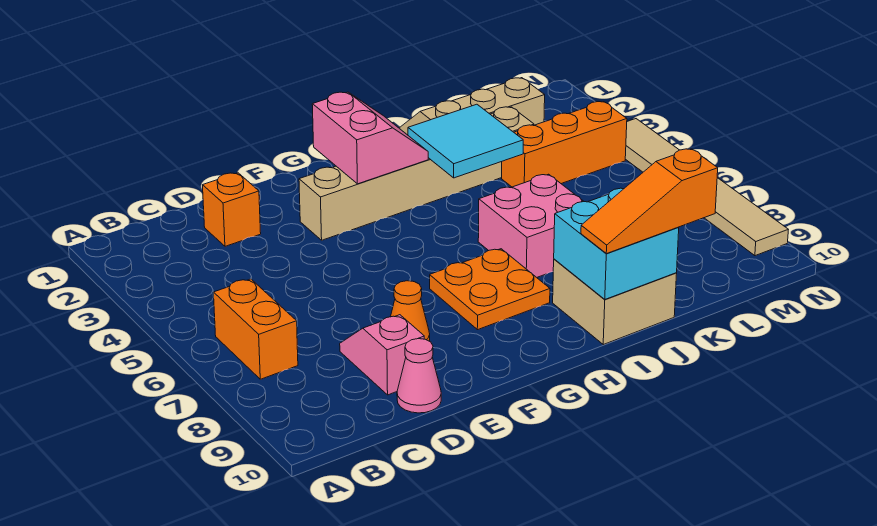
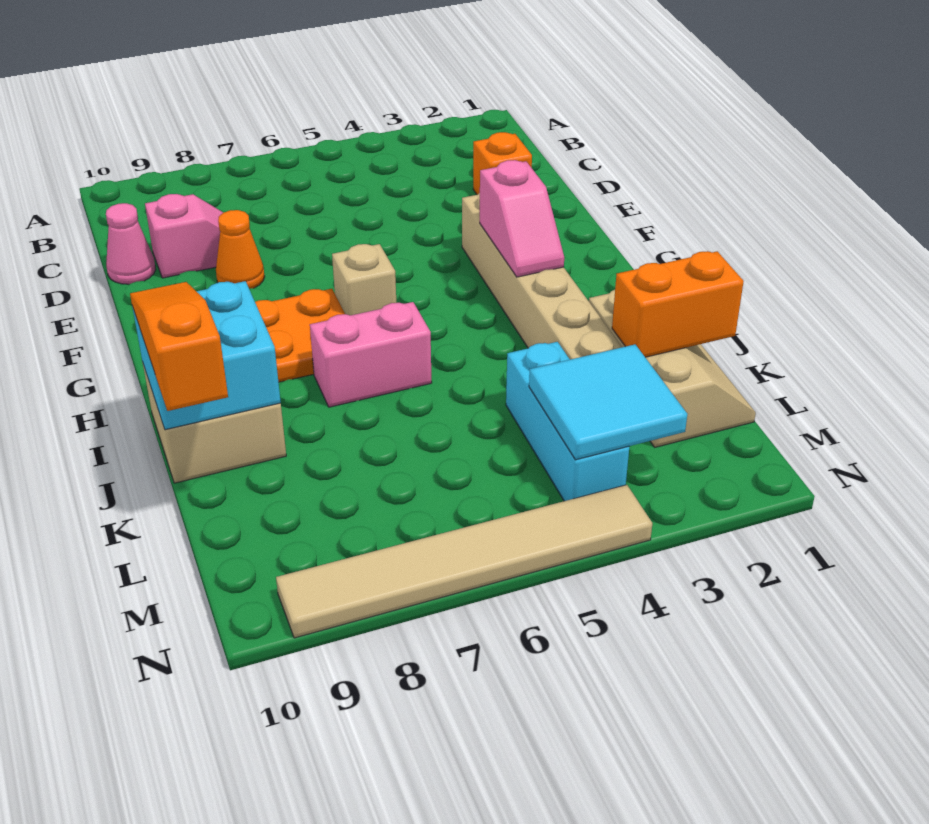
orange brick B6:B7 level 1 -> orange brick K1:K2 level 2
pink slope G2:H3 level 2 top G -> pink slope G3:H3 level 2 top G
none -> tan brick G6 level 1
cyan tile I3:J4 level 2 -> cyan tile L3:M4 level 2
pink brick I6:J7 level 1 -> pink brick I6:I7 level 1
orange brick K4:M4 level 1 -> cyan brick K4:M4 level 1

